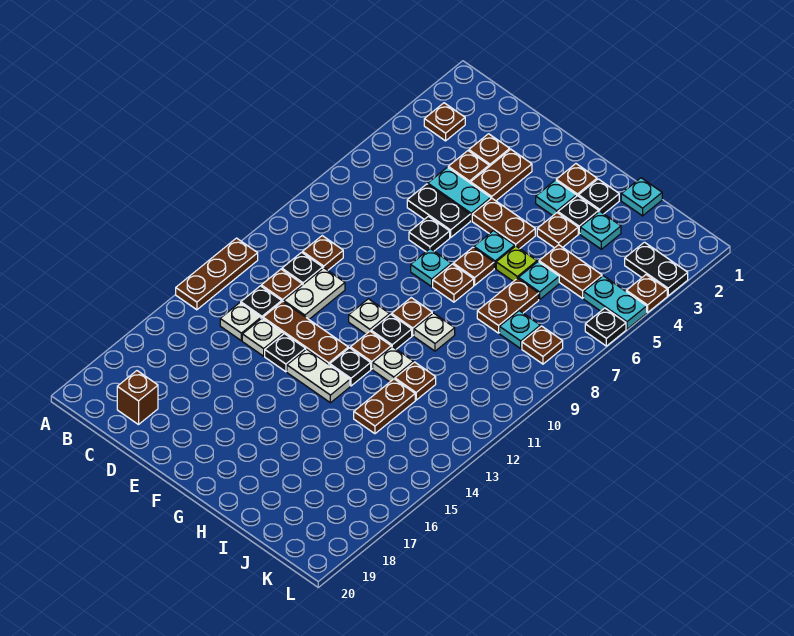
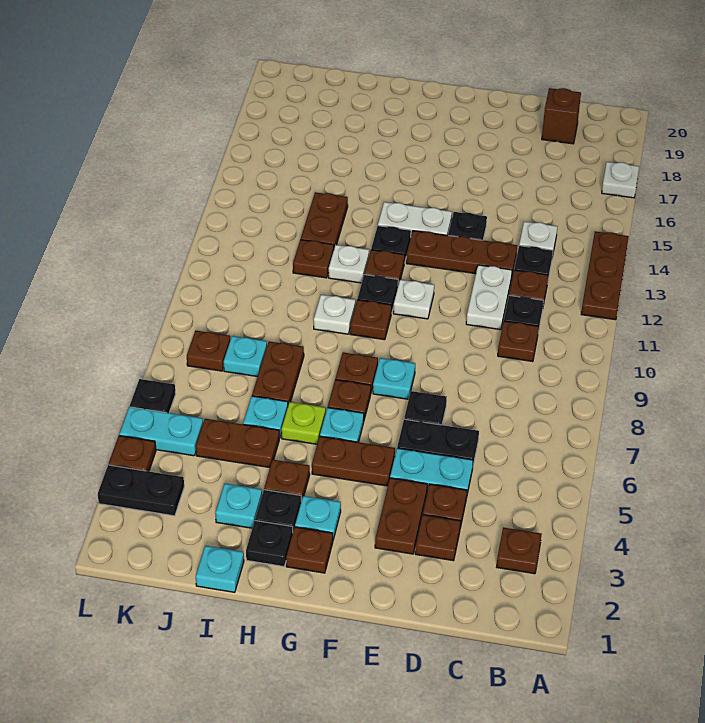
white plate D14 level 1 -> white plate A17 level 1

